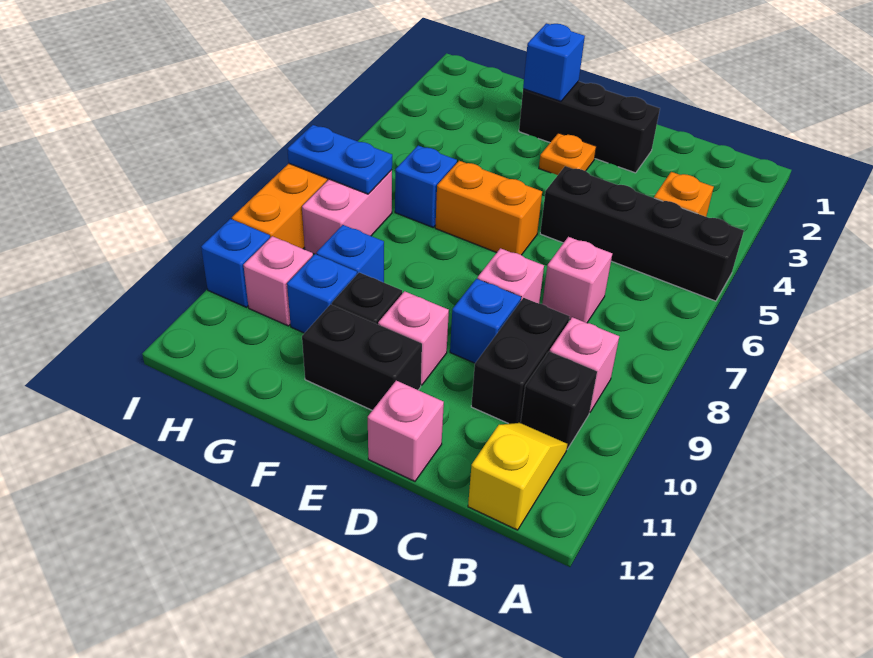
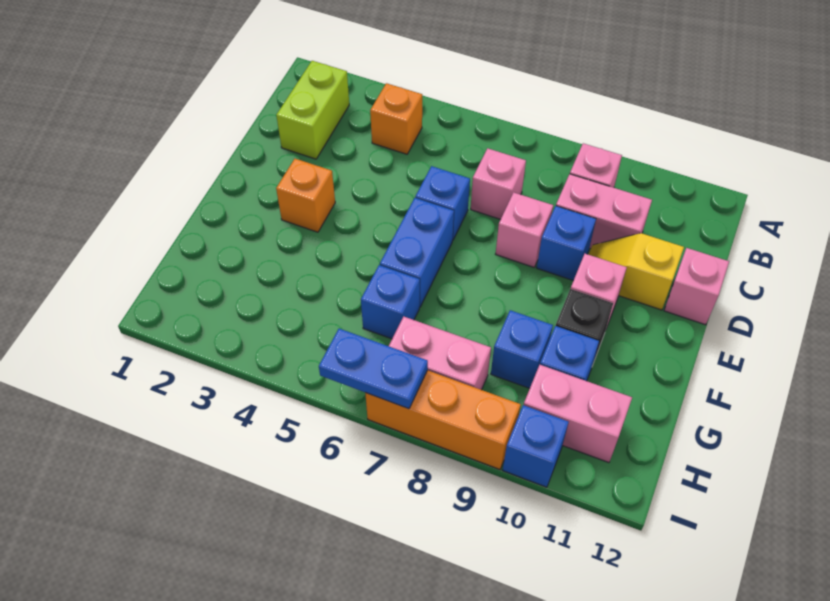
black brick A5:D5 level 1 -> none
none -> lime brick B2:C2 level 1
black brick B10 level 1 -> none
yellow slope B11:B12 level 1 top 12 -> yellow slope D10:D11 level 1 top 11
black brick C9:C10 level 1 -> pink brick C9:C10 level 1
black brick D2:F2 level 1 -> none
orange plate E3 level 1 -> orange brick E3 level 1
orange brick E6:F6 level 1 -> blue brick E6:F6 level 1
black brick E11:F11 level 1 -> none
blue brick F2 level 2 -> blue brick D6 level 1
blue plate H7:I7 level 2 -> blue plate I6:I7 level 2
pink brick H10 level 1 -> pink brick H10:H11 level 1

